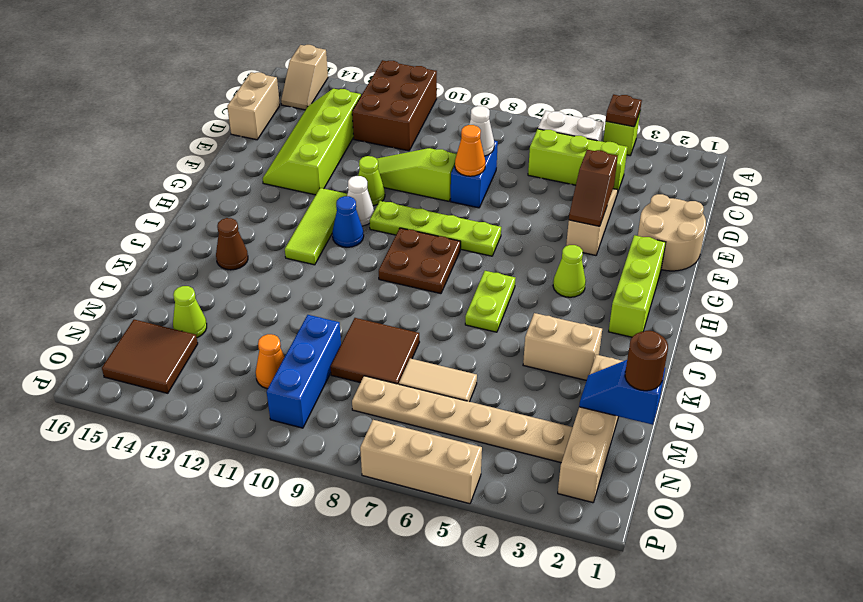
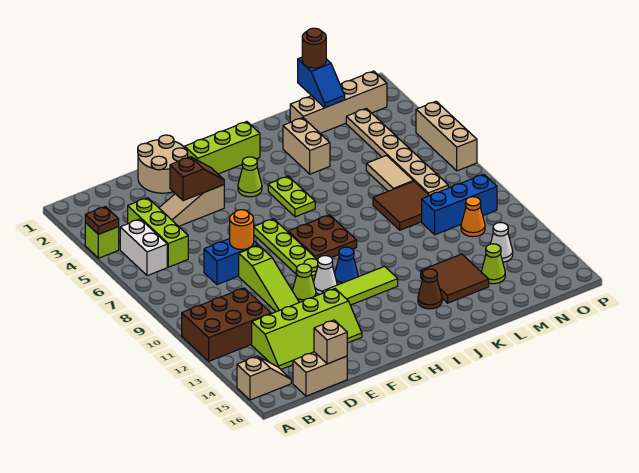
white cone D8 level 2 -> white cone N13 level 1
none -> tan brick D16 level 2
orange cone E8 level 2 -> orange round brick E8 level 2
lime plate I6:J6 level 1 -> lime plate I5:I6 level 1
brown tile N14:O15 level 1 -> brown tile K13:L14 level 1

